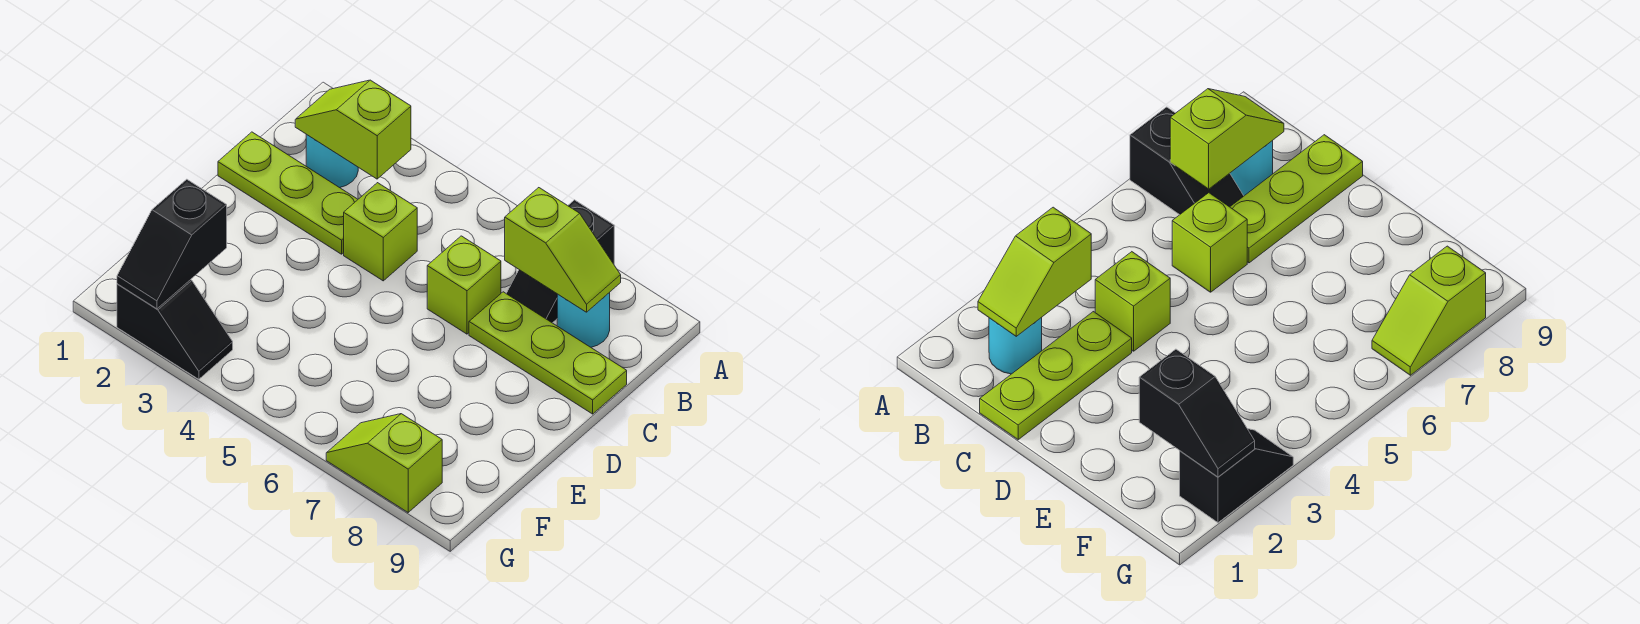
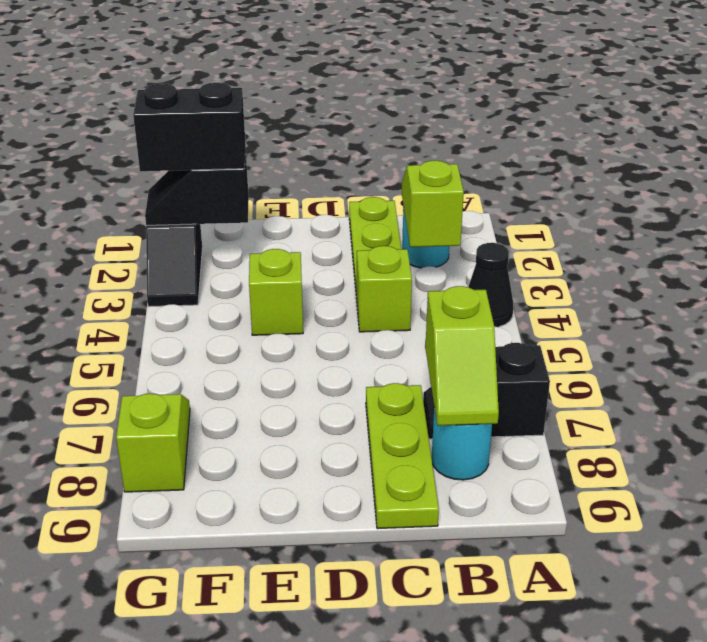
none -> black cone A4 level 1
lime brick C6 level 1 -> lime brick E4 level 1
none -> black brick F2:G2 level 3

